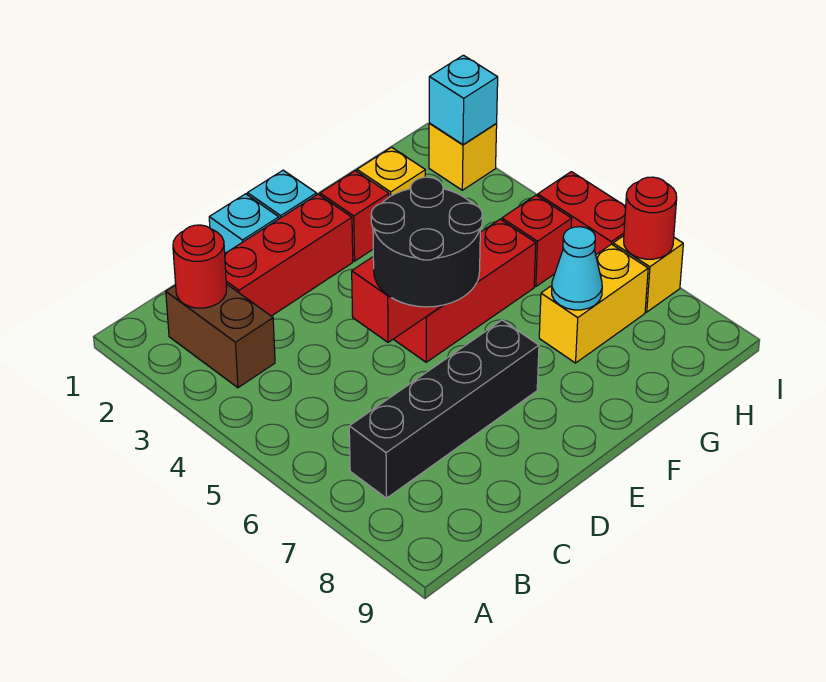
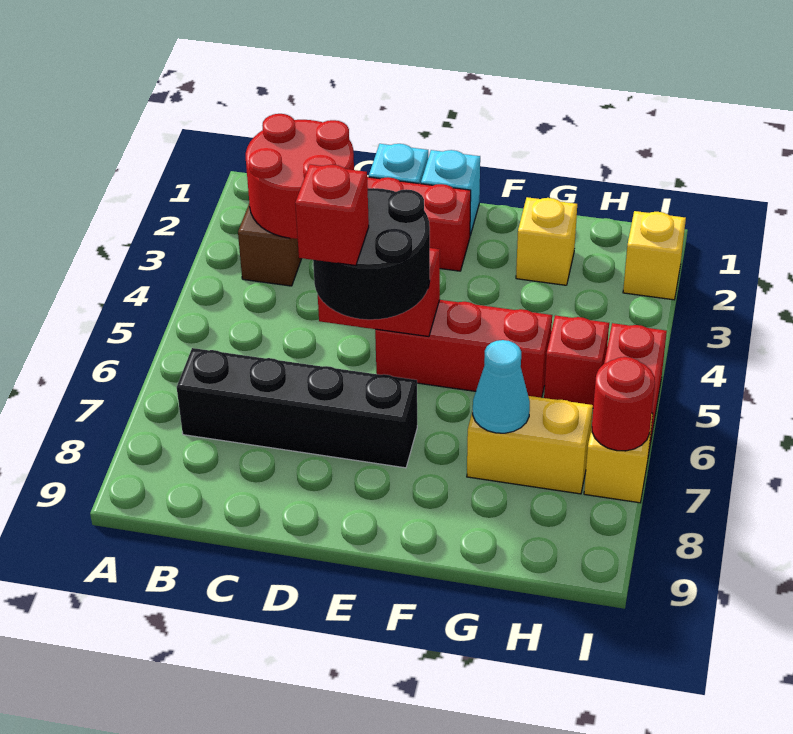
red round brick B2 level 2 -> red round brick B2:C3 level 2
red brick F2 level 1 -> red brick D6 level 4
cyan brick I2 level 2 -> none

